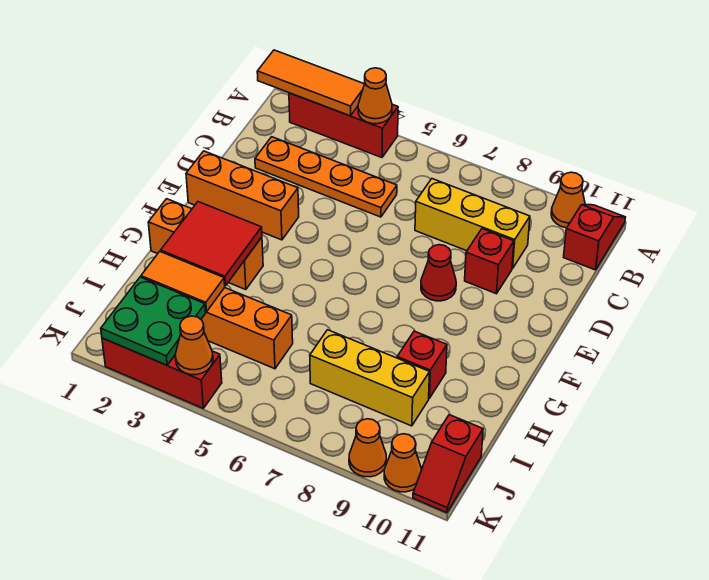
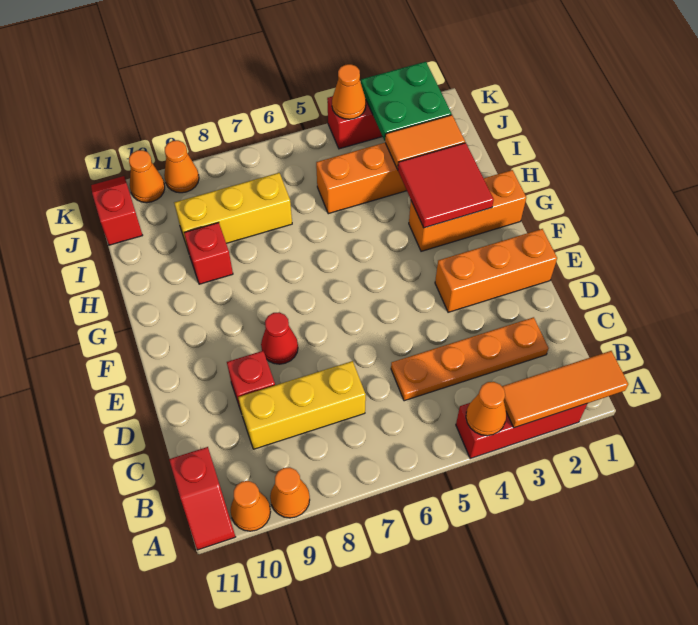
none -> orange cone A9 level 1

